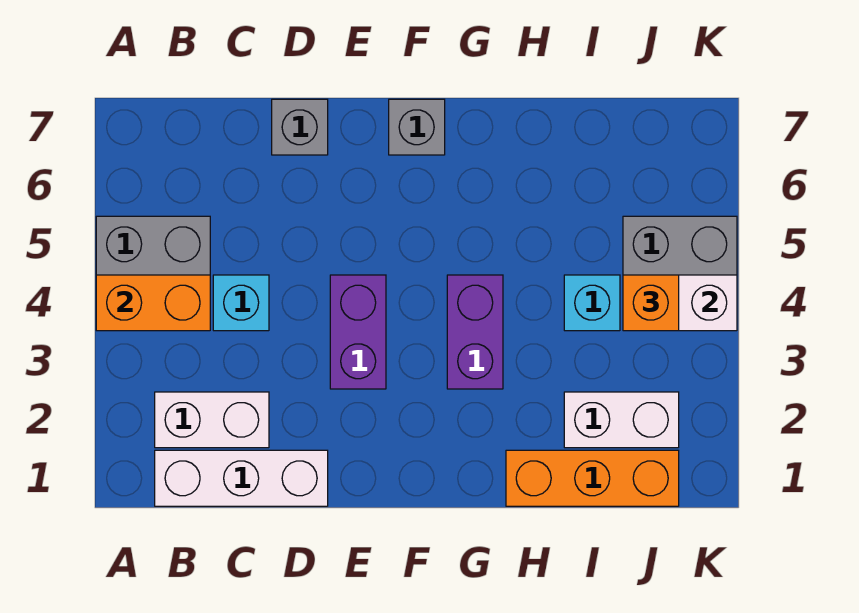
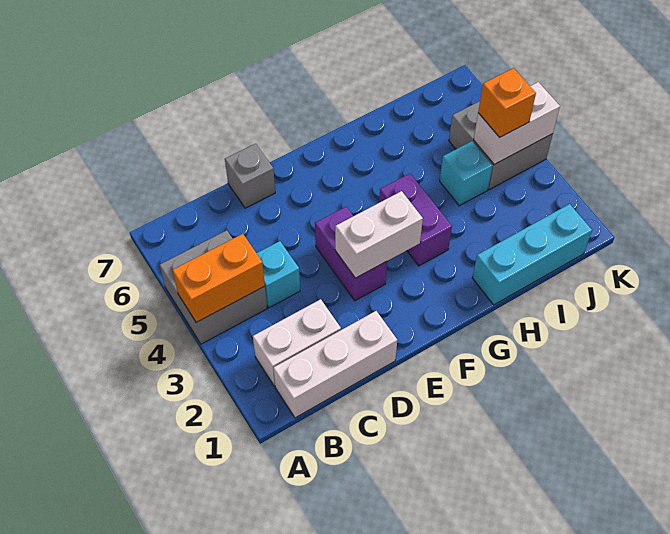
grey brick F7 level 1 -> none
orange brick H1:J1 level 1 -> cyan brick H1:J1 level 1
white brick I2:J2 level 1 -> white brick E3:F3 level 2

